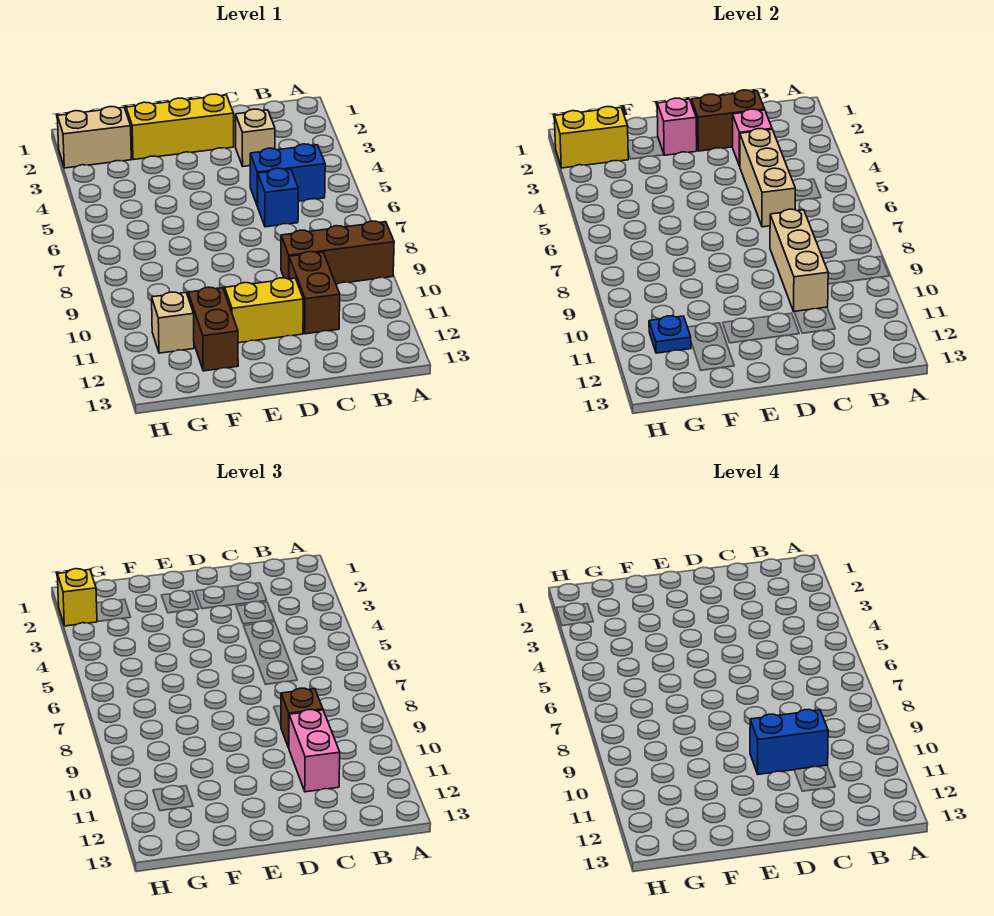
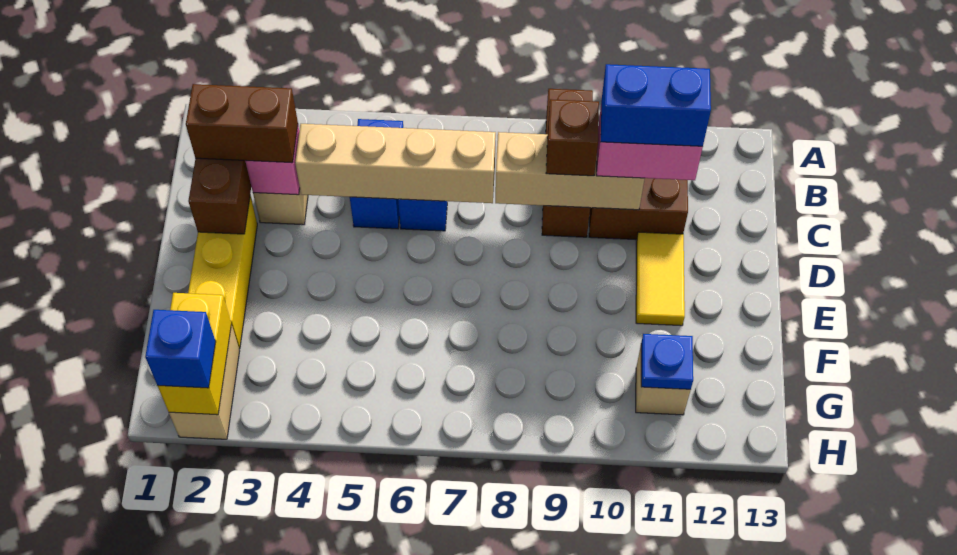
tan brick C4:C6 level 2 -> tan brick C4:C7 level 2
blue brick C10:D10 level 4 -> blue brick C10:C11 level 4
yellow brick D11:E11 level 1 -> yellow tile D11:E11 level 1
pink brick E2 level 2 -> none
brown brick F11:F12 level 1 -> brown brick C2:C3 level 3
yellow brick H2 level 3 -> blue brick H2 level 3

